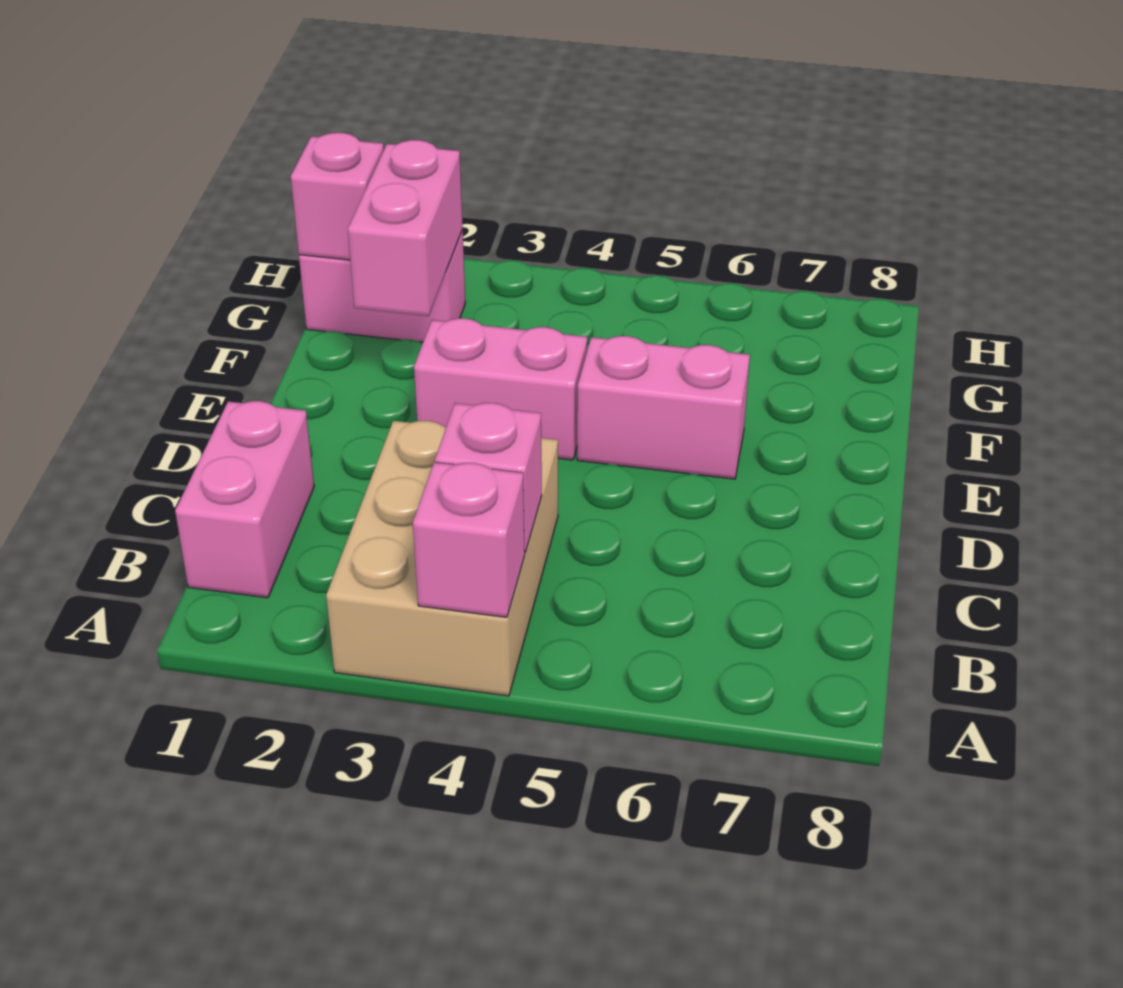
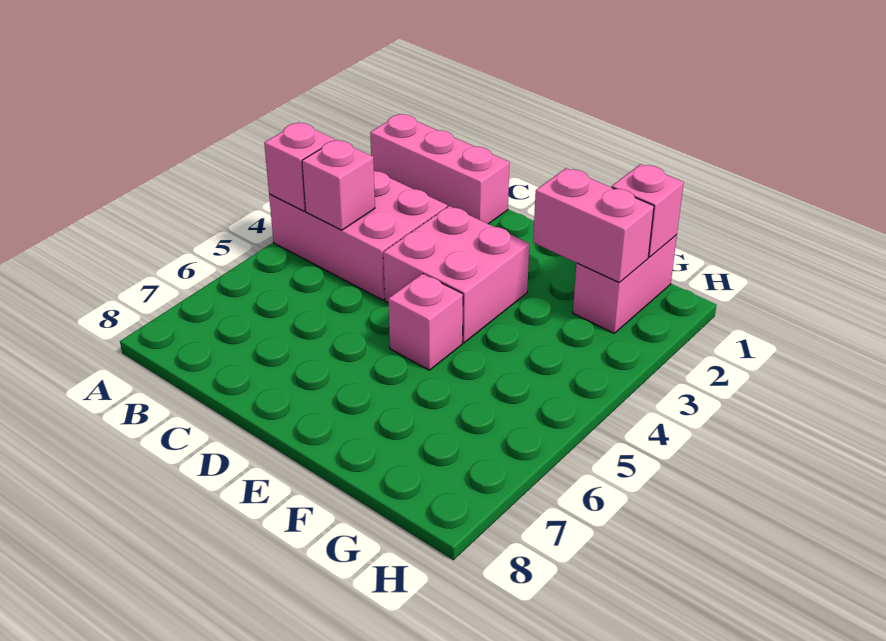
tan brick A3:C4 level 1 -> pink brick A3:C4 level 1
pink brick B1:C1 level 1 -> pink brick A1:C1 level 1
pink brick E3:E4 level 1 -> pink brick D3:E4 level 1
pink brick E5:E6 level 1 -> pink brick E5 level 1

